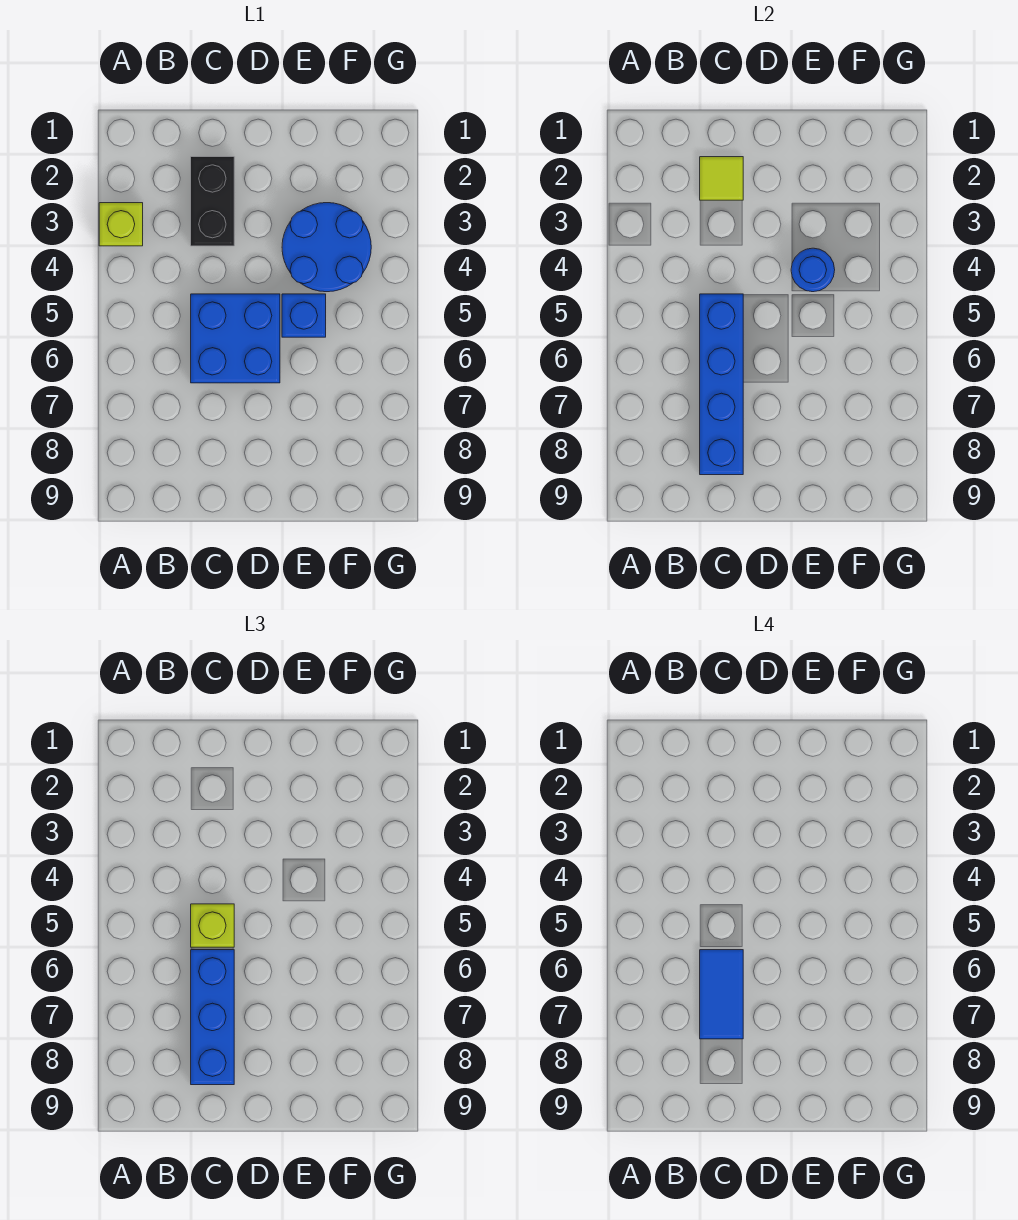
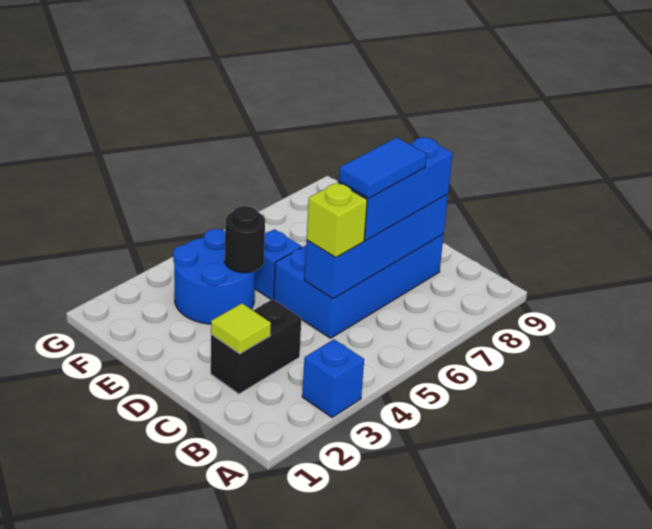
lime brick A3 level 1 -> blue brick A3 level 1
blue brick C5:D6 level 1 -> blue brick C5:D8 level 1
blue round brick E4 level 2 -> black round brick E4 level 2

